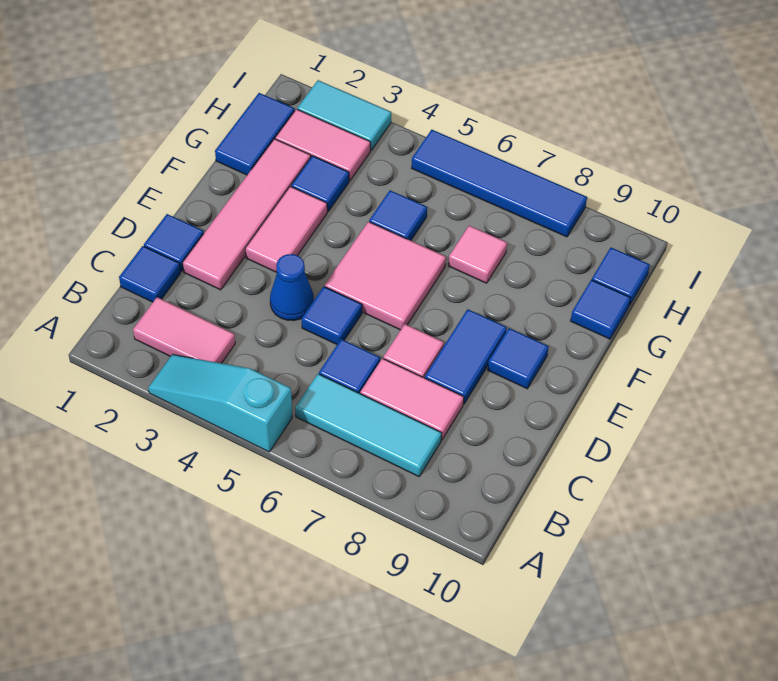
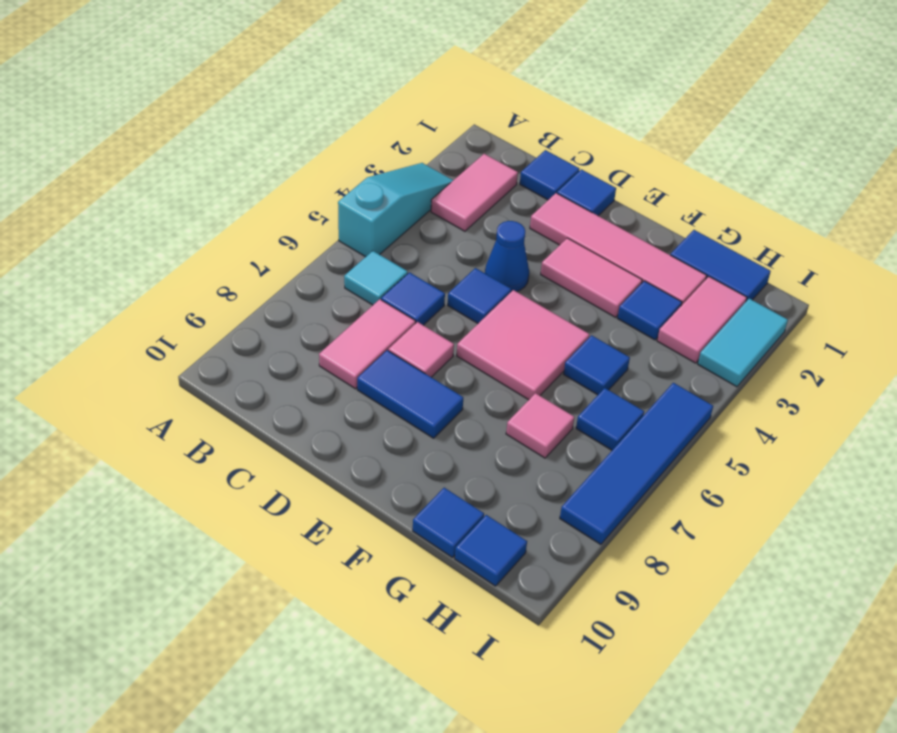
cyan tile B6:B8 level 1 -> cyan tile B6 level 1
blue tile E9 level 1 -> blue tile H6 level 1

